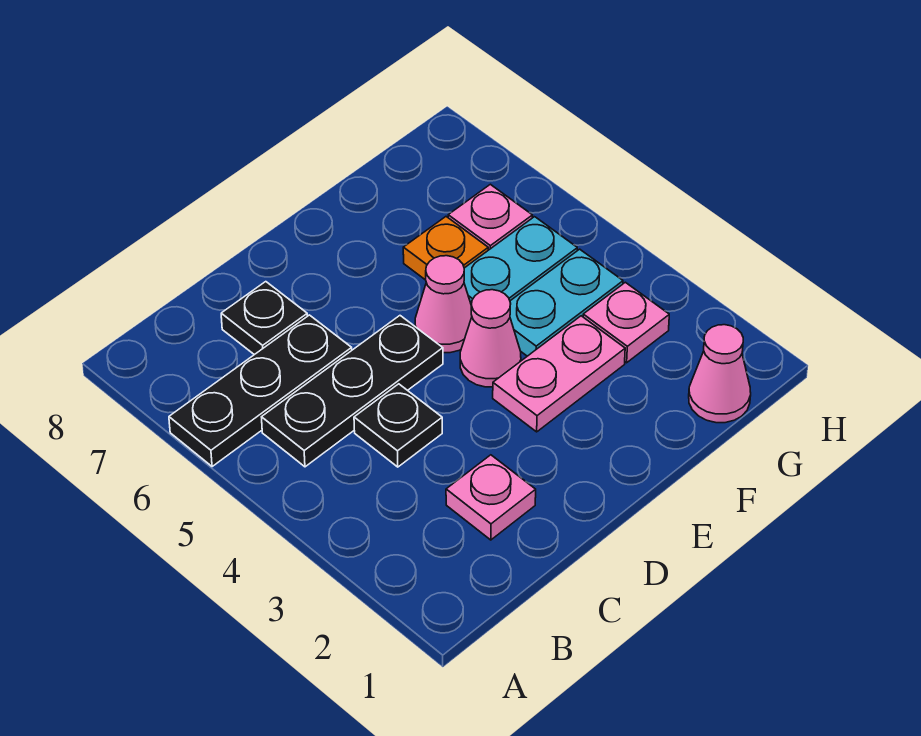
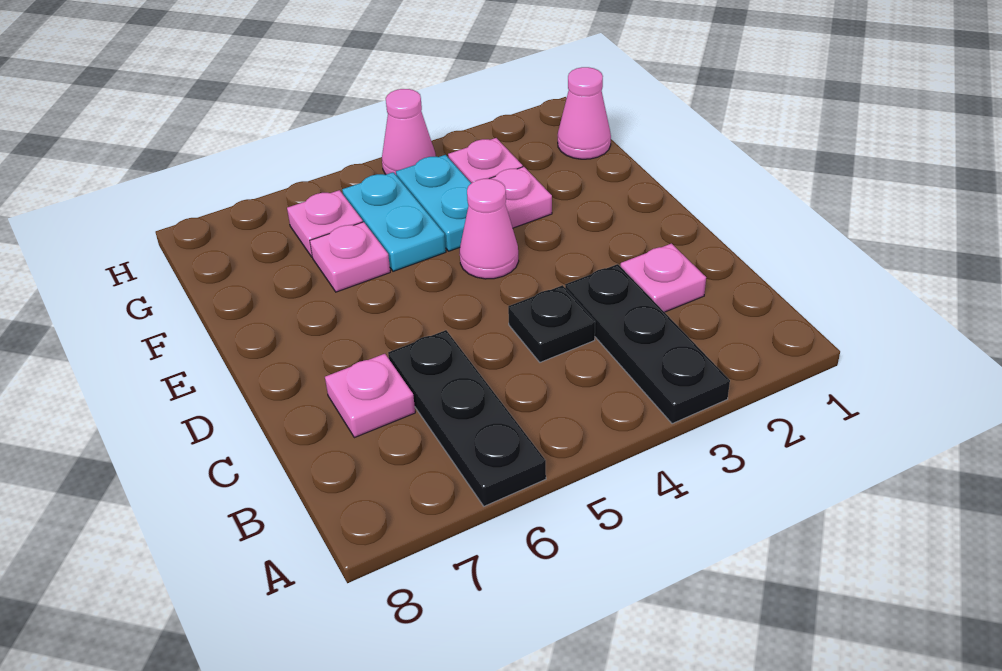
black plate B5:D5 level 1 -> black plate A3:C3 level 1
black plate C7 level 1 -> pink plate C7 level 1
pink plate E3:F3 level 1 -> pink plate F3 level 1
pink cone E5 level 1 -> pink cone H4 level 1
orange plate F6 level 1 -> pink plate F6 level 1

